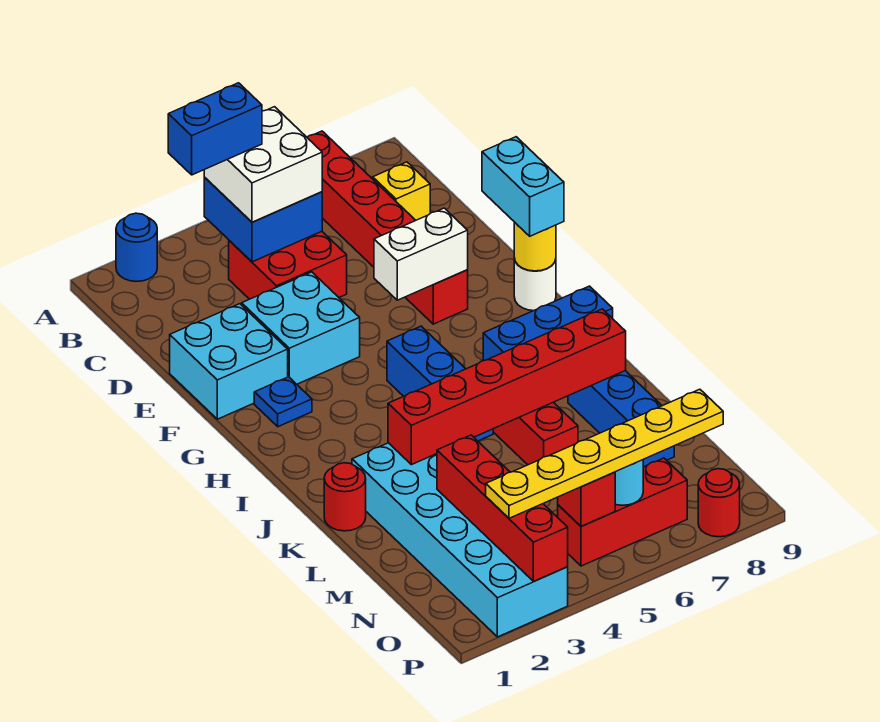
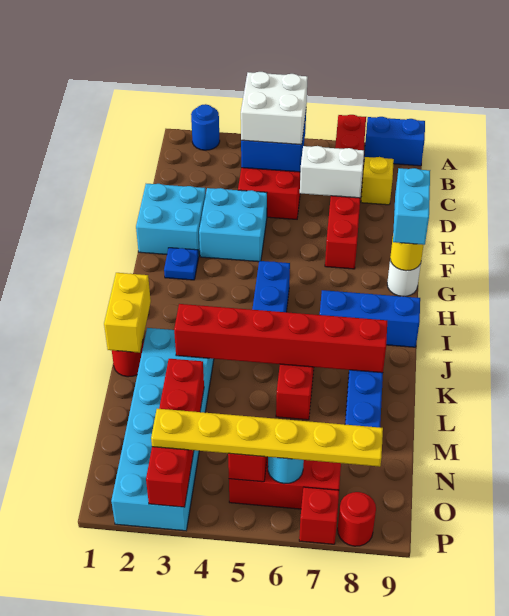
blue brick B3:B4 level 4 -> blue brick A8:A9 level 1
white brick F6:F7 level 2 -> white brick D6:D7 level 2
none -> yellow brick J1:K1 level 2
none -> red brick P7 level 1

